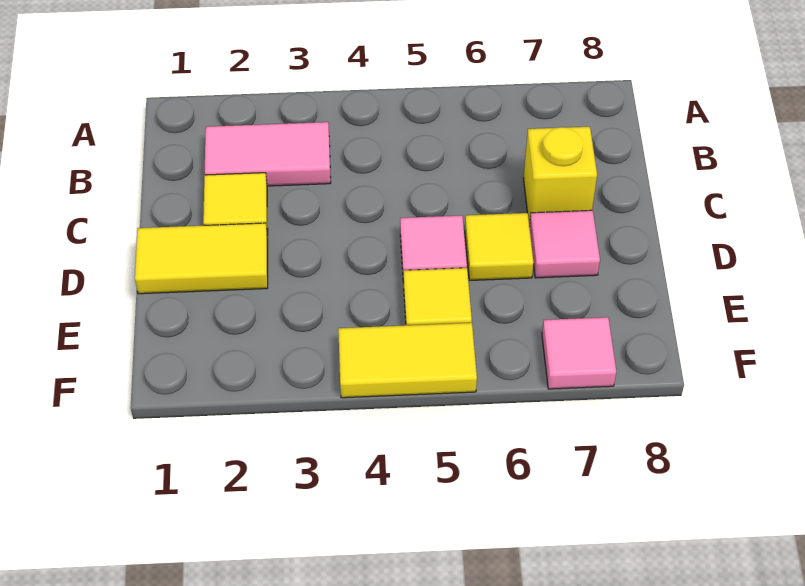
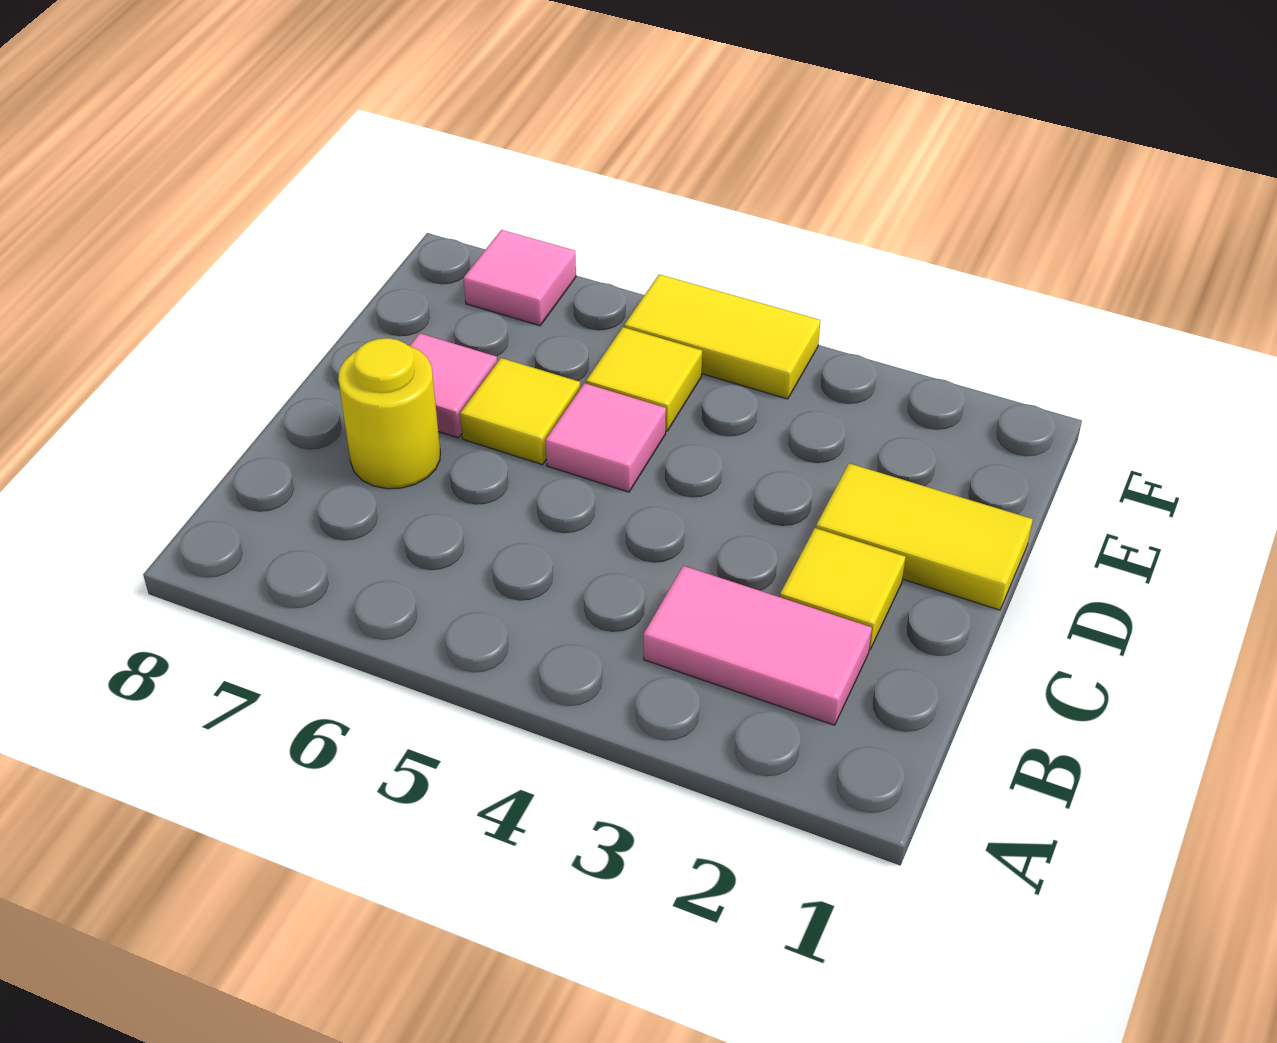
yellow brick C7 level 1 -> yellow round brick C7 level 1

